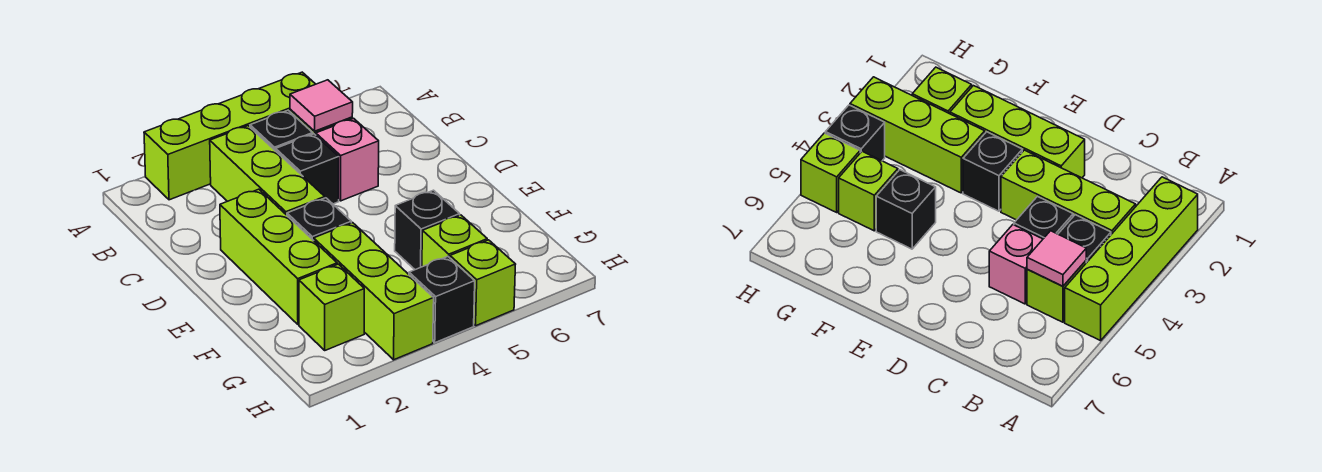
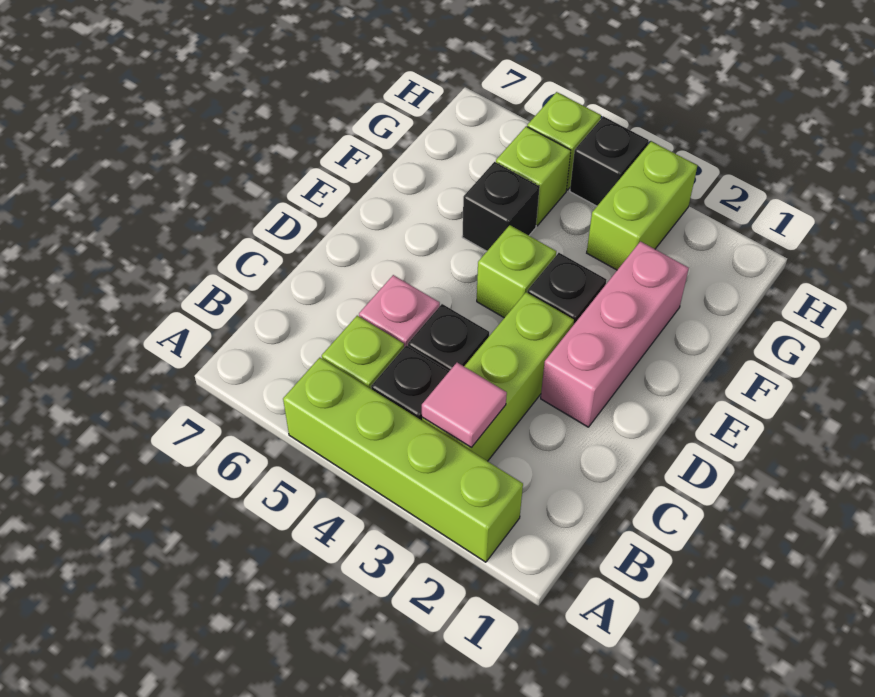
pink tile B5 level 2 -> pink tile B3 level 2
lime brick D2:F2 level 1 -> pink brick D2:F2 level 1
lime brick F3:H3 level 1 -> lime brick G3:H3 level 1
lime brick G2 level 1 -> lime brick E4 level 1

